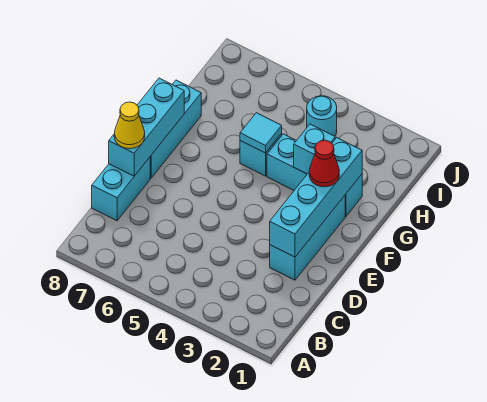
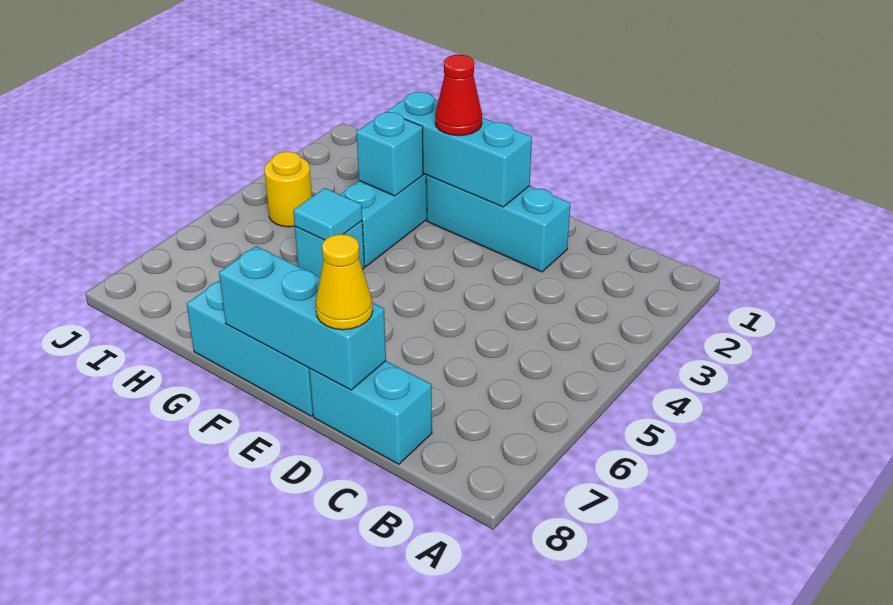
cyan brick D2:G2 level 2 -> cyan brick E2:G2 level 2
cyan round brick I4 level 1 -> yellow round brick I4 level 1

